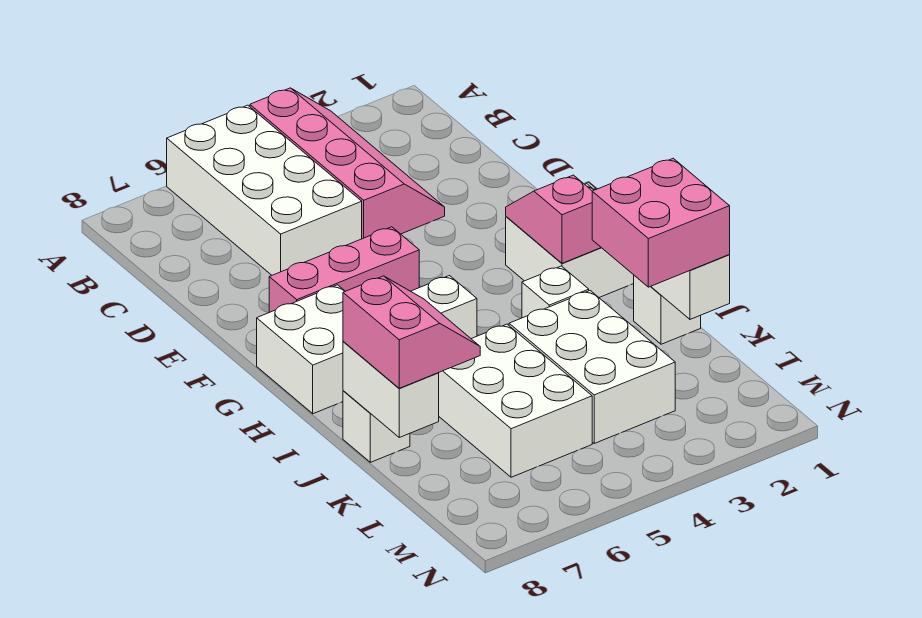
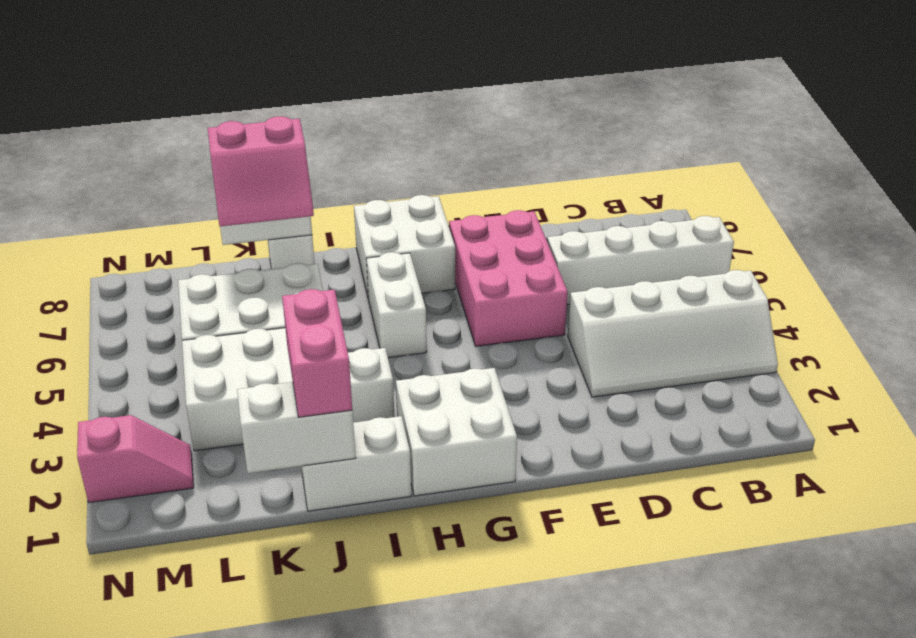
pink slope A3:D4 level 1 top 4 -> white slope A3:D4 level 1 top 4
white brick A5:D6 level 1 -> white brick A6:D6 level 1
pink brick F5:F7 level 1 -> pink brick E5:F7 level 1
pink slope G2:H2 level 2 top H -> pink slope M2:N2 level 1 top N
white brick J1 level 1 -> white brick I1:J1 level 1
pink brick J1:K2 level 3 -> pink brick J1:J2 level 3

